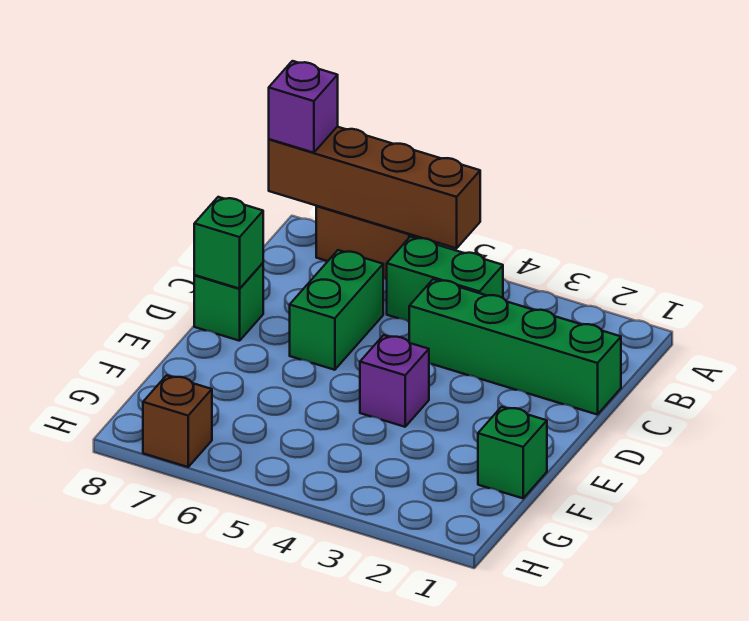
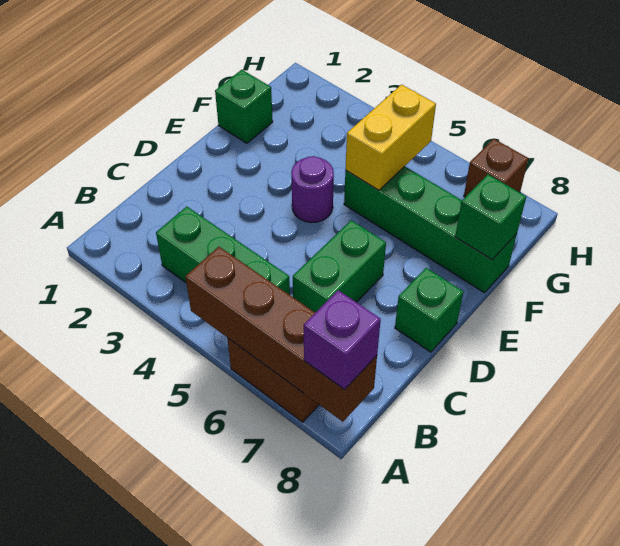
green brick B4:B5 level 1 -> green brick B3:B5 level 1
green brick C1:C4 level 1 -> green brick F5:F8 level 1
green brick D8 level 2 -> green brick F8 level 2
purple brick E4 level 1 -> purple round brick E4 level 1
none -> yellow brick F5:G5 level 2

